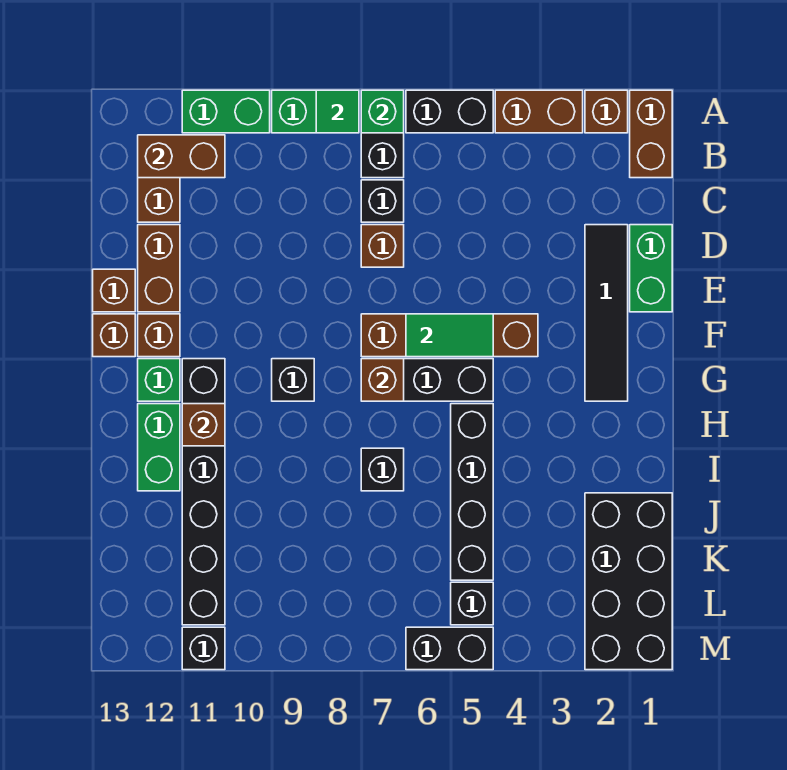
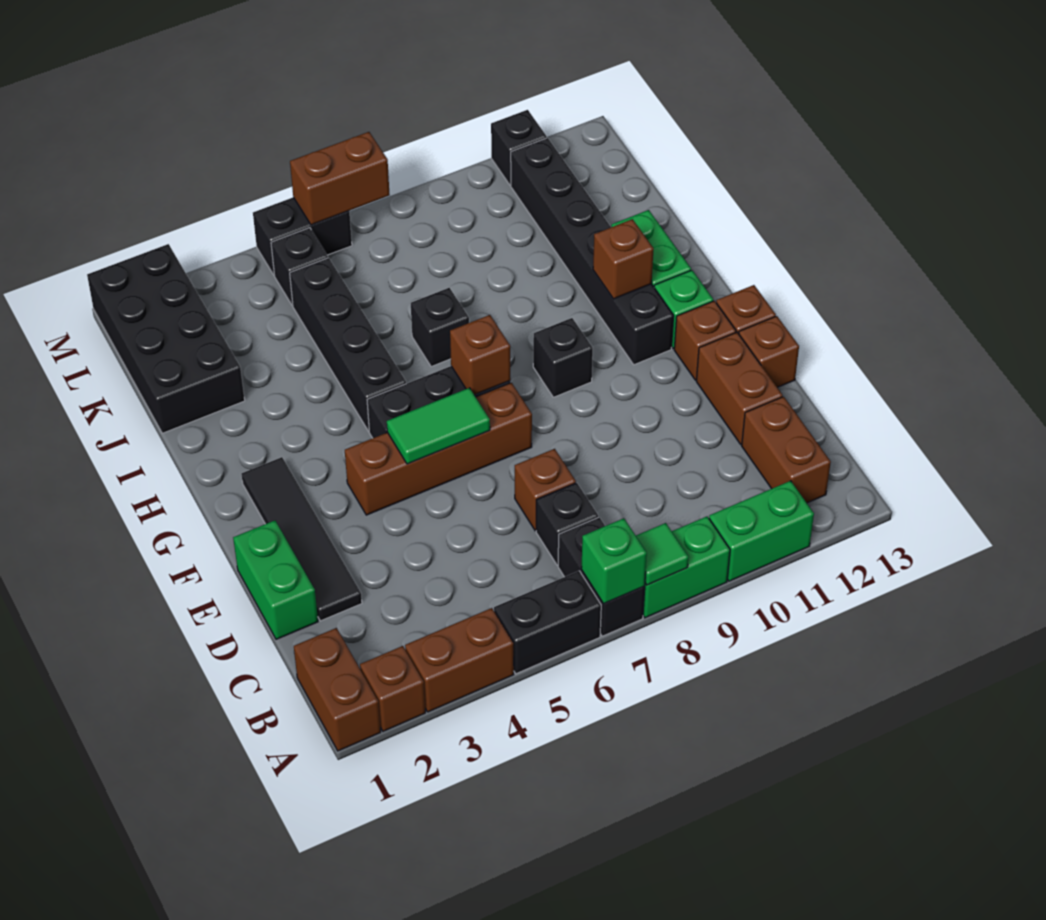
brown brick B11:B12 level 2 -> brown brick M6:M7 level 2

